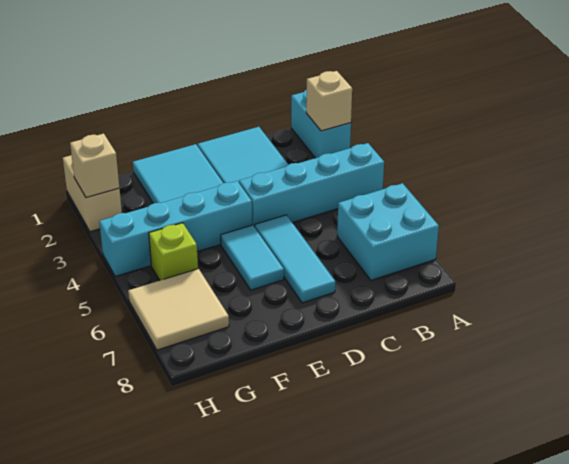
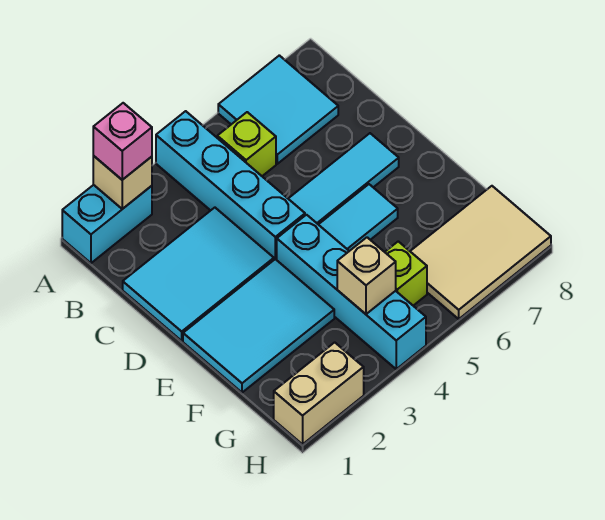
none -> pink brick A2 level 3
cyan brick A6:B7 level 1 -> cyan tile A6:B7 level 1
none -> lime brick B5 level 1
tan tile G6:H7 level 1 -> tan tile G6:H8 level 1
tan brick H2 level 2 -> tan brick G4 level 2

